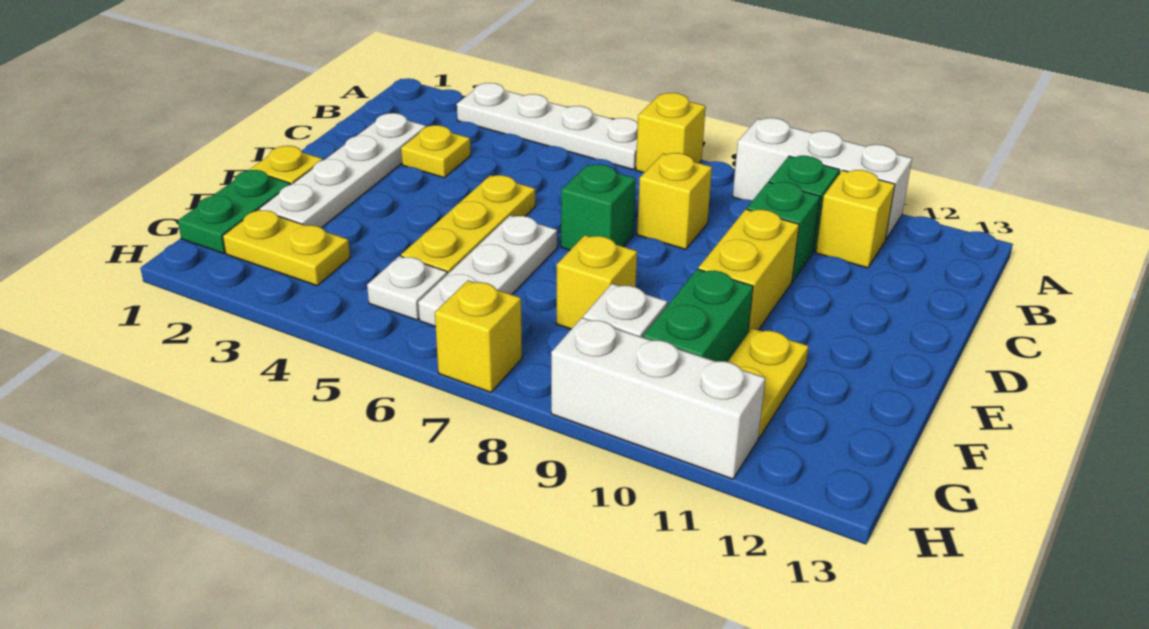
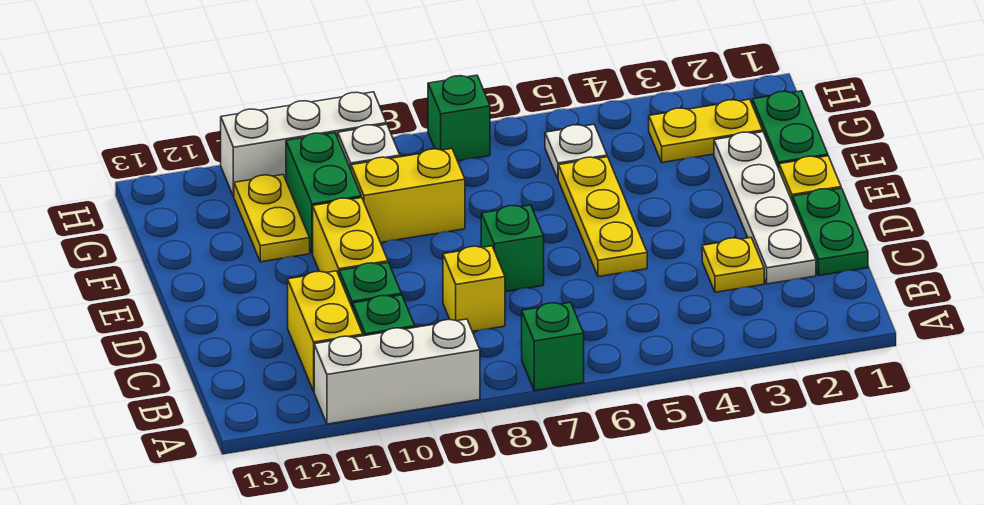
white plate A3:A6 level 1 -> none
yellow brick A7 level 1 -> green brick A7 level 1
yellow brick B11 level 1 -> yellow brick B11:C11 level 1
none -> green plate C1:D1 level 1
white plate E6:G6 level 1 -> none
yellow brick F8 level 1 -> yellow brick F8:F9 level 1
yellow brick H7 level 1 -> green brick H7 level 1

